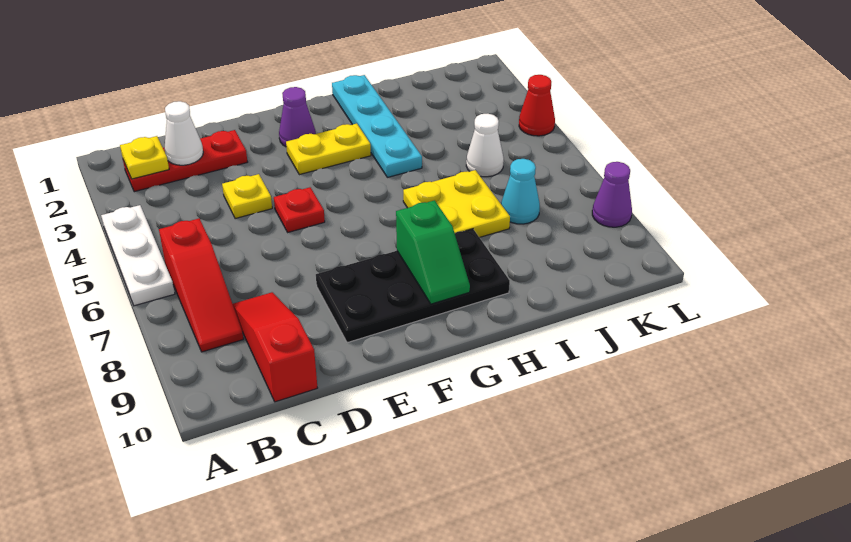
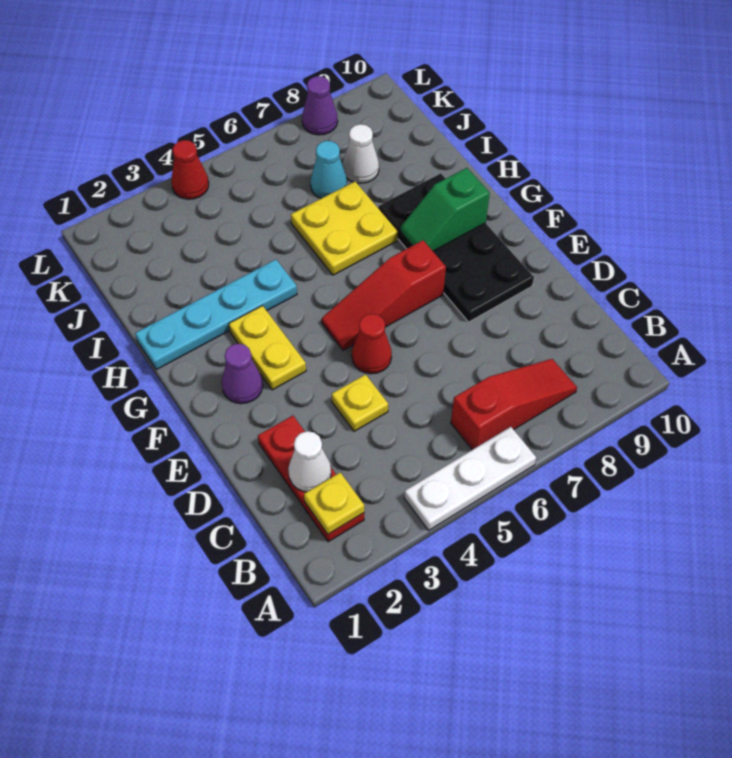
red slope C8:C10 level 1 top 10 -> red slope F5:F7 level 1 top 7
red plate E5 level 1 -> red cone E5 level 1
green slope G8:G9 level 2 top 8 -> green slope G8:G9 level 2 top 9
white cone J5 level 1 -> white cone J8 level 1

